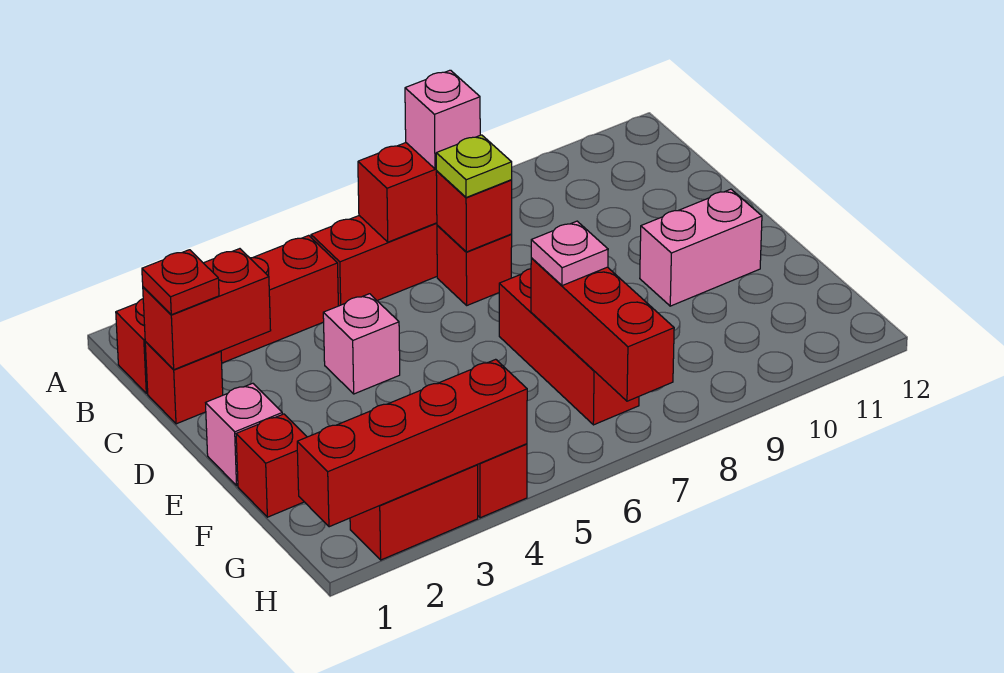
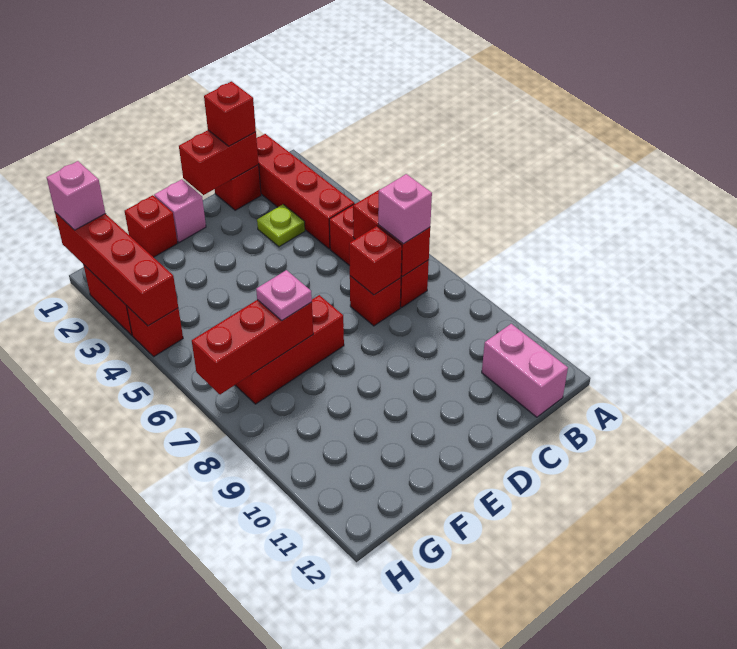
red brick C1:C2 level 2 -> red brick C1:D1 level 2
red plate C1 level 3 -> red brick C1 level 3
lime plate C7 level 3 -> lime plate C3 level 1
pink brick D4 level 1 -> pink brick H1 level 3
pink brick E10:E11 level 1 -> pink brick B11:B12 level 1

